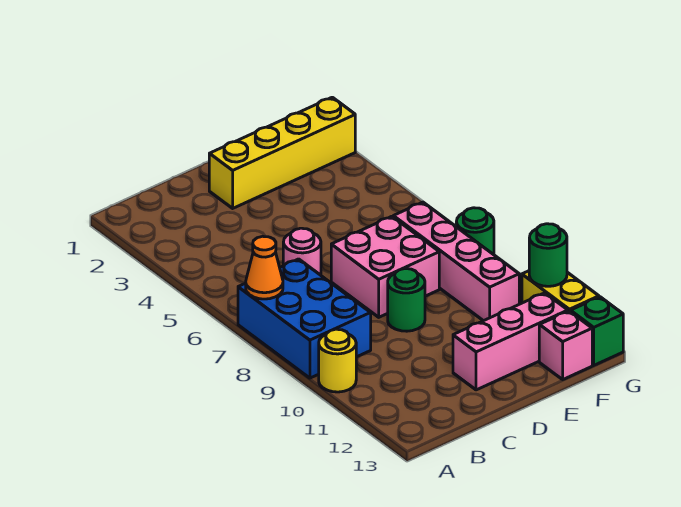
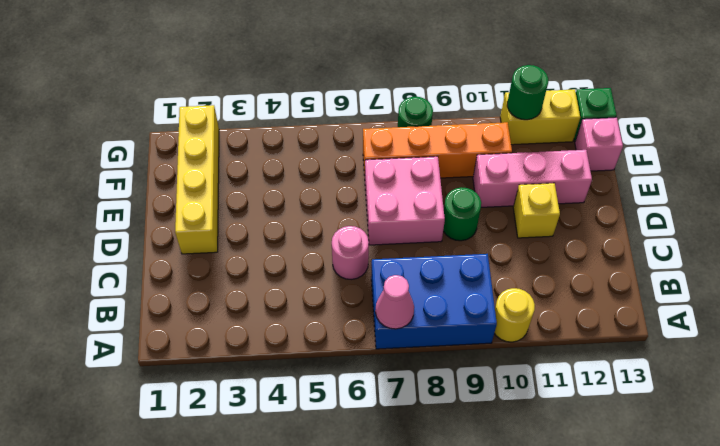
orange cone A7 level 2 -> pink cone A7 level 2
none -> yellow brick D11 level 1
pink brick D12:F12 level 1 -> pink brick E10:E12 level 1
pink brick F7:F10 level 1 -> orange brick F7:F10 level 1

